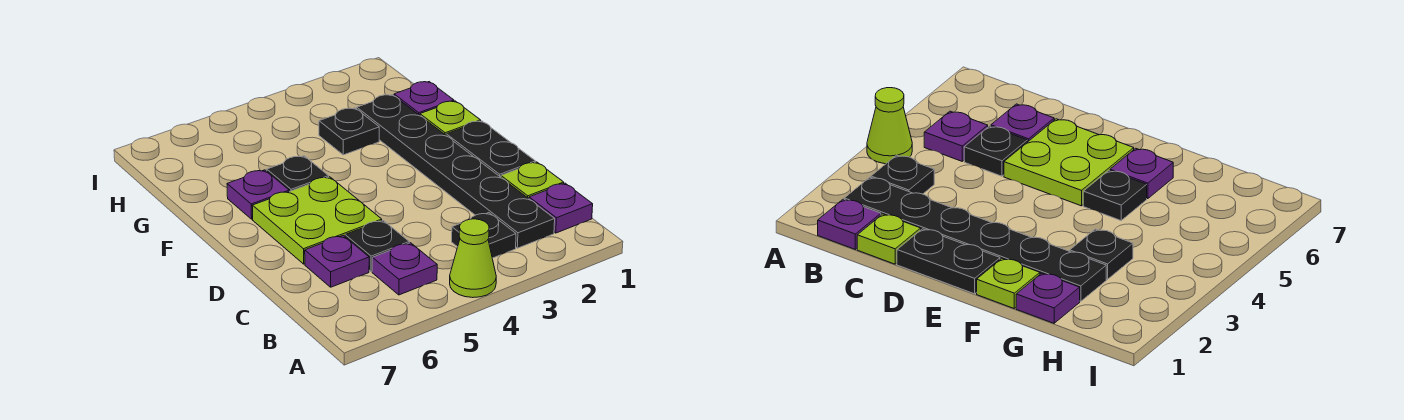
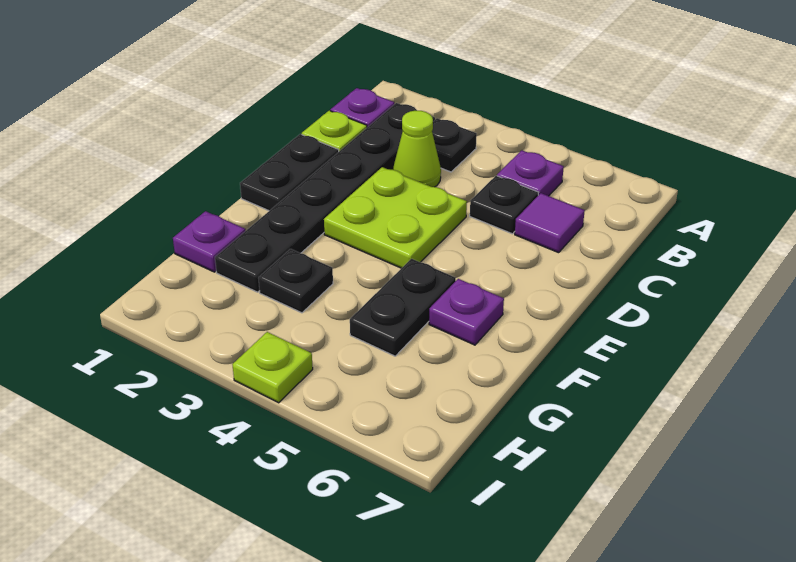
lime cone A4 level 1 -> lime cone C3 level 1
purple plate C6 level 1 -> purple tile C6 level 1
lime plate D5:E6 level 1 -> lime plate D3:E4 level 1
lime plate F1 level 1 -> lime plate I4 level 1
black plate F5 level 1 -> black plate F5:G5 level 1

